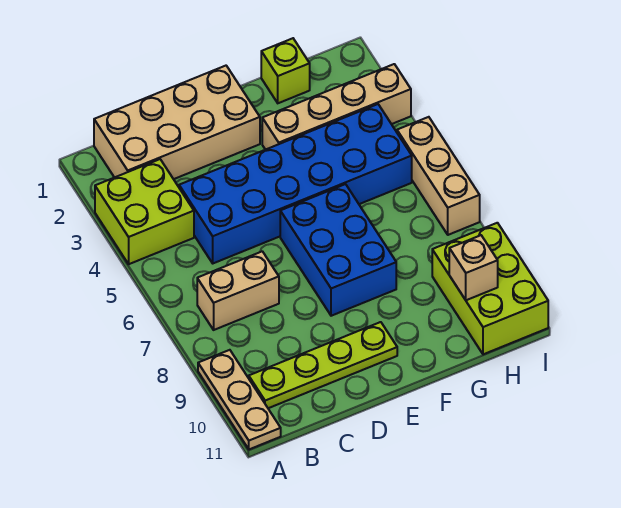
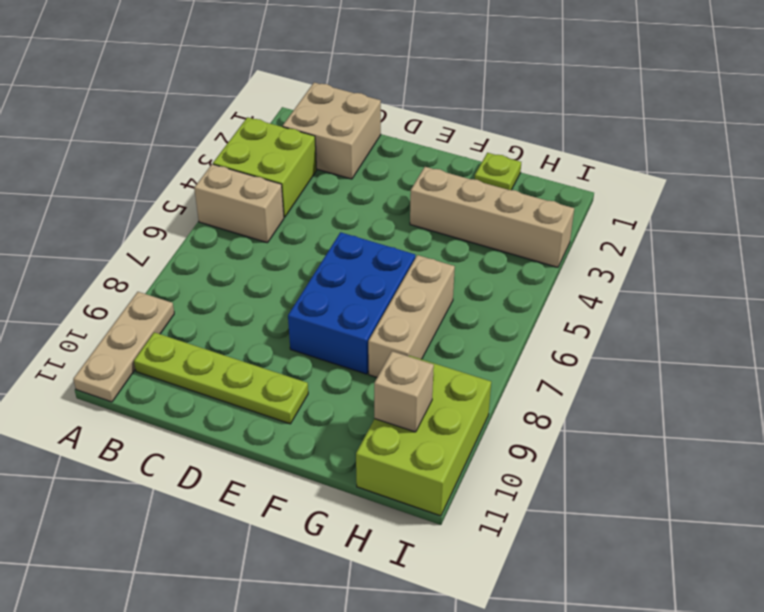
tan brick B1:E2 level 1 -> tan brick B1:C2 level 1
tan brick B7:C7 level 1 -> tan brick A5:B5 level 1
blue brick C4:H5 level 1 -> none
lime brick G1 level 1 -> lime plate G1 level 1
tan brick I5:I7 level 1 -> tan brick G6:G8 level 1

